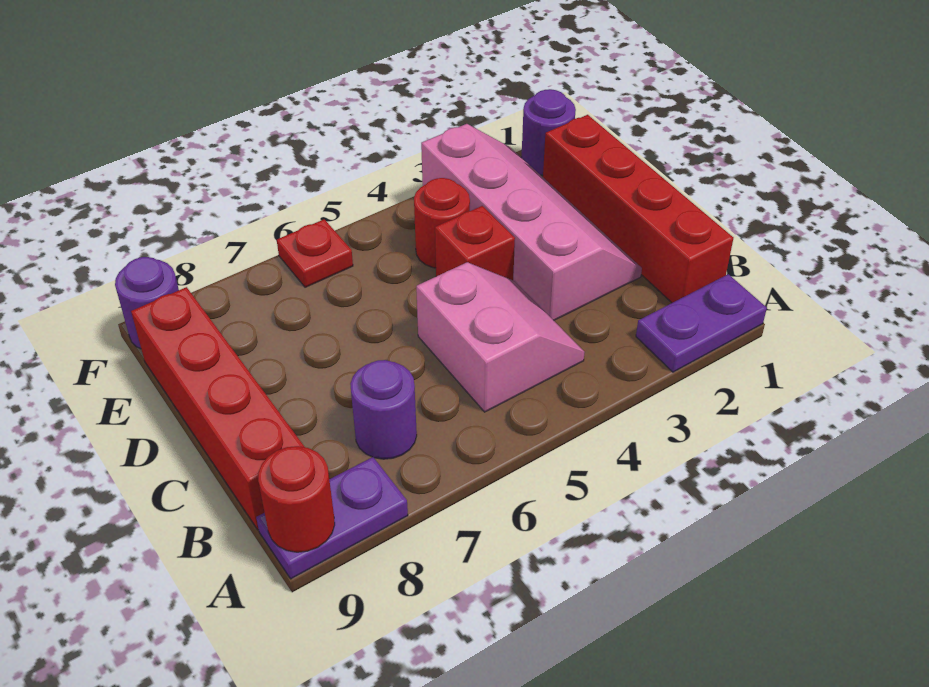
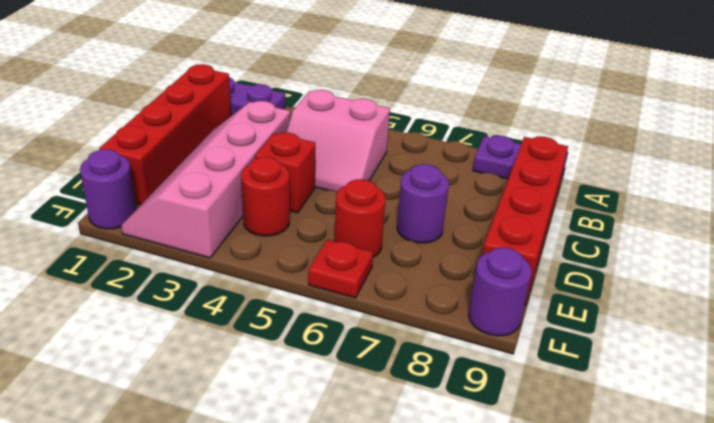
red round brick A9 level 2 -> red round brick E6 level 1
pink slope B4:C5 level 1 top 5 -> pink slope B4:C5 level 1 top B
purple round brick B7 level 1 -> purple round brick D7 level 1

